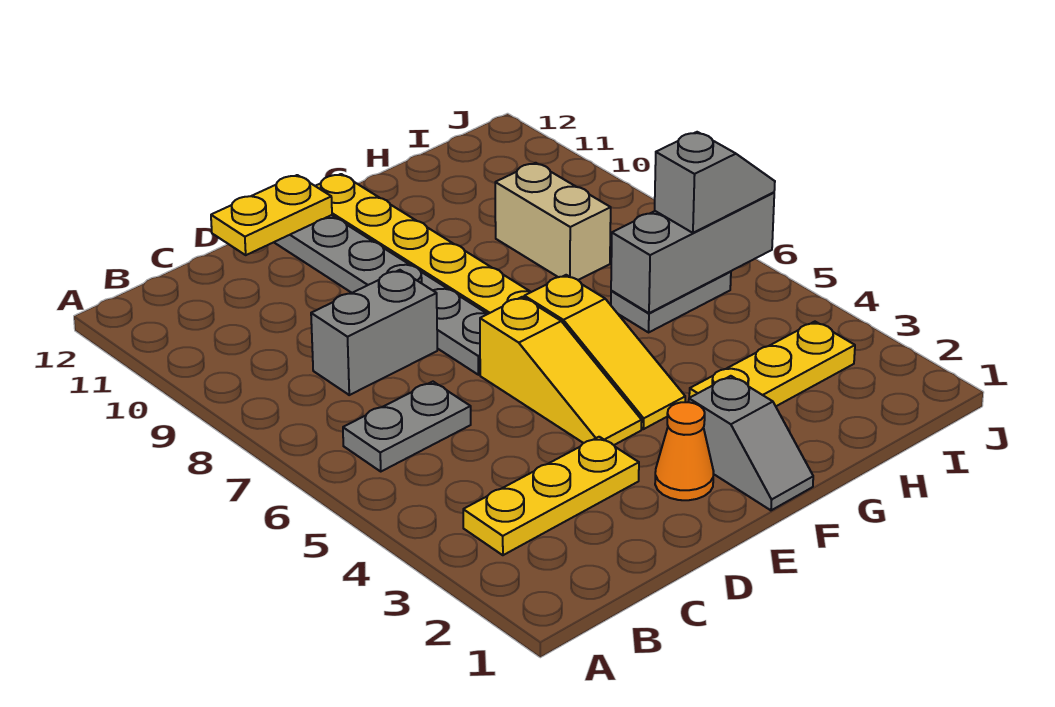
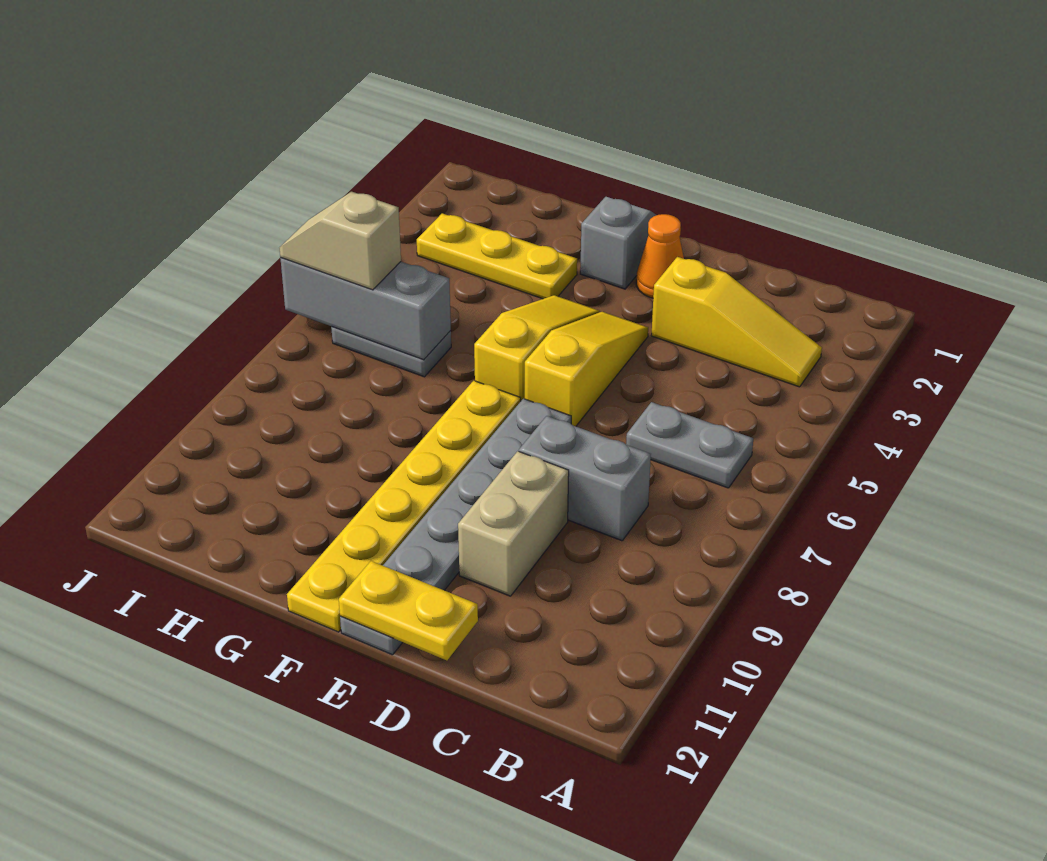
yellow plate B3:D3 level 1 -> yellow slope B3:D3 level 1 top D
tan brick H8:H9 level 1 -> tan brick D9:D10 level 1
grey slope I6:J6 level 3 top I -> tan slope I6:J6 level 3 top I

